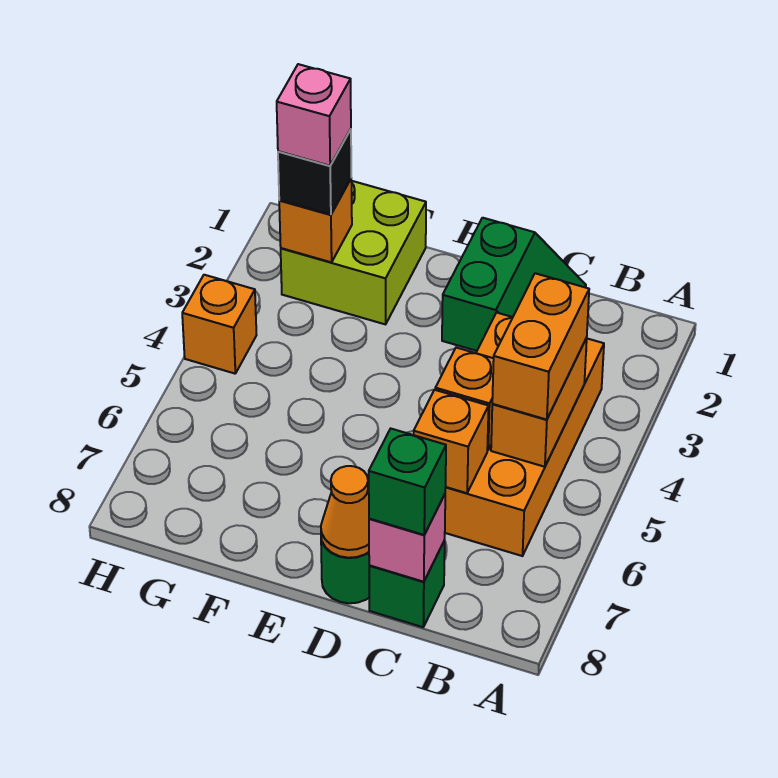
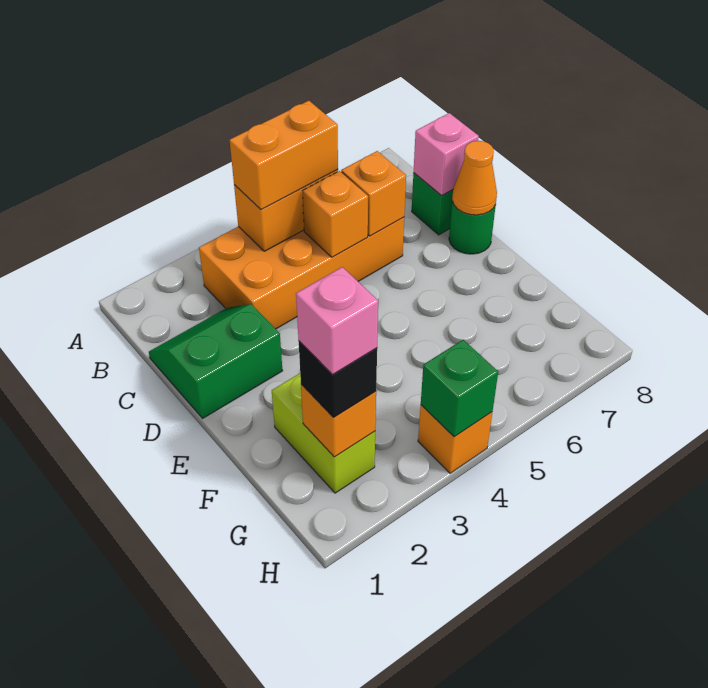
green brick C8 level 3 -> green brick H4 level 2
lime brick F1:G2 level 1 -> lime brick F2:G2 level 1

